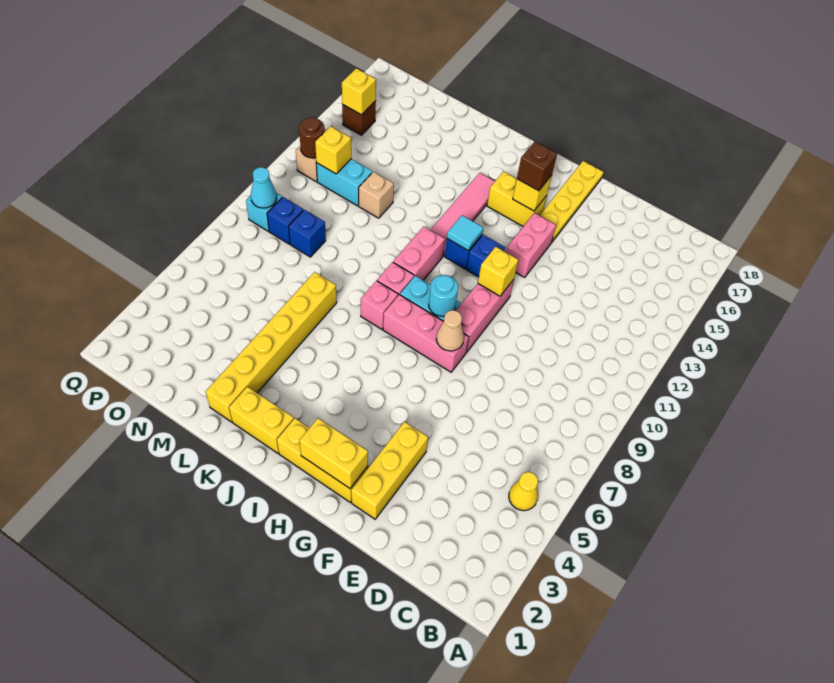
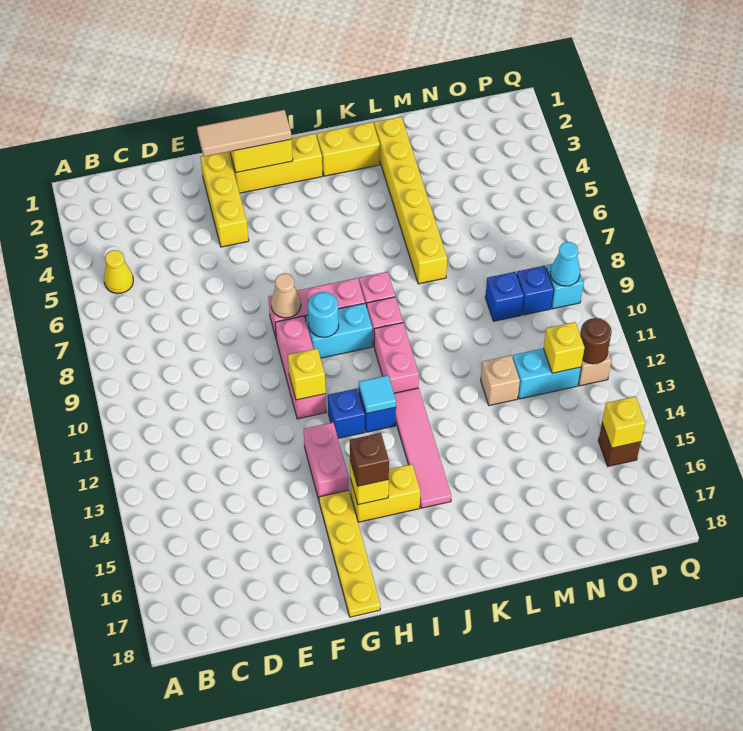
none -> tan tile F2:H2 level 3

